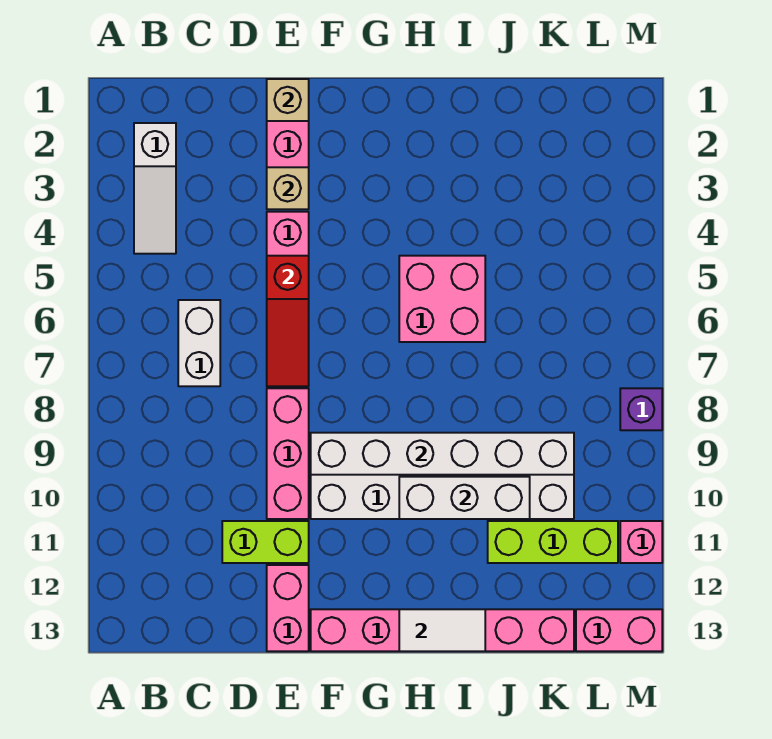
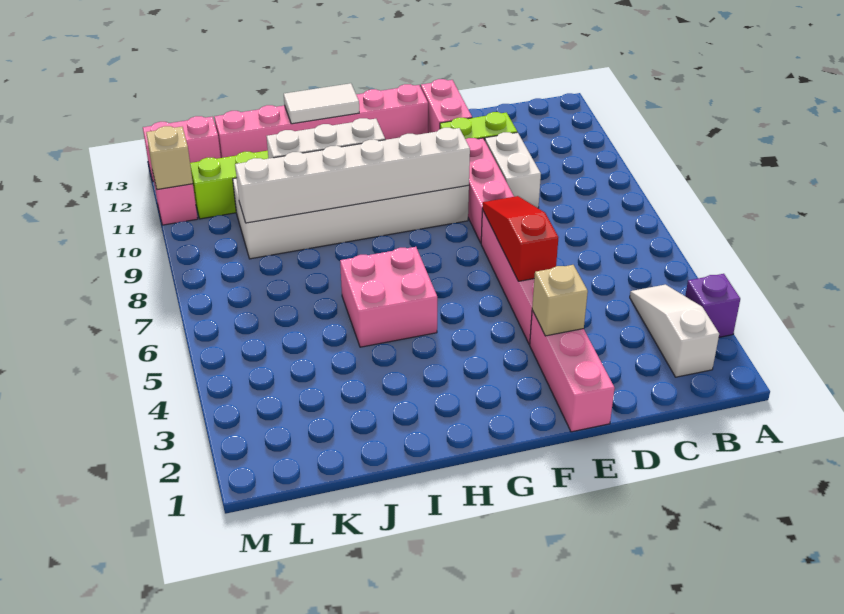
white brick C6:C7 level 1 -> white brick D9:D10 level 1
tan brick E1 level 2 -> tan brick M11 level 2
purple brick M8 level 1 -> purple brick A3 level 1

